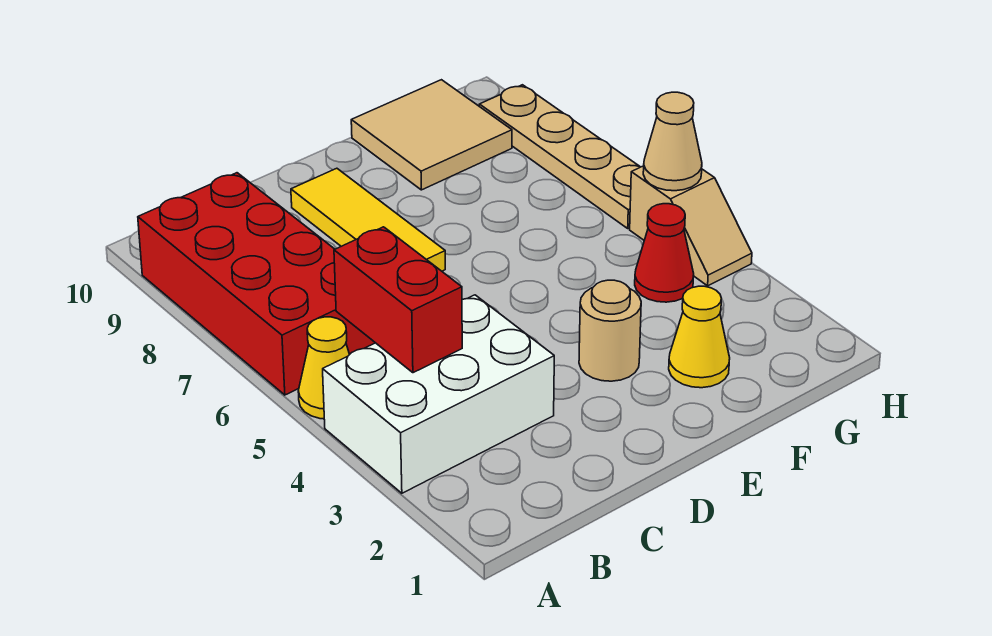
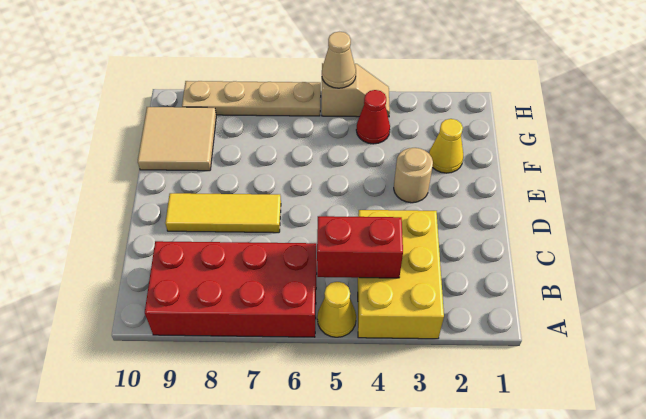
white brick A3:C4 level 1 -> yellow brick A3:C4 level 1

